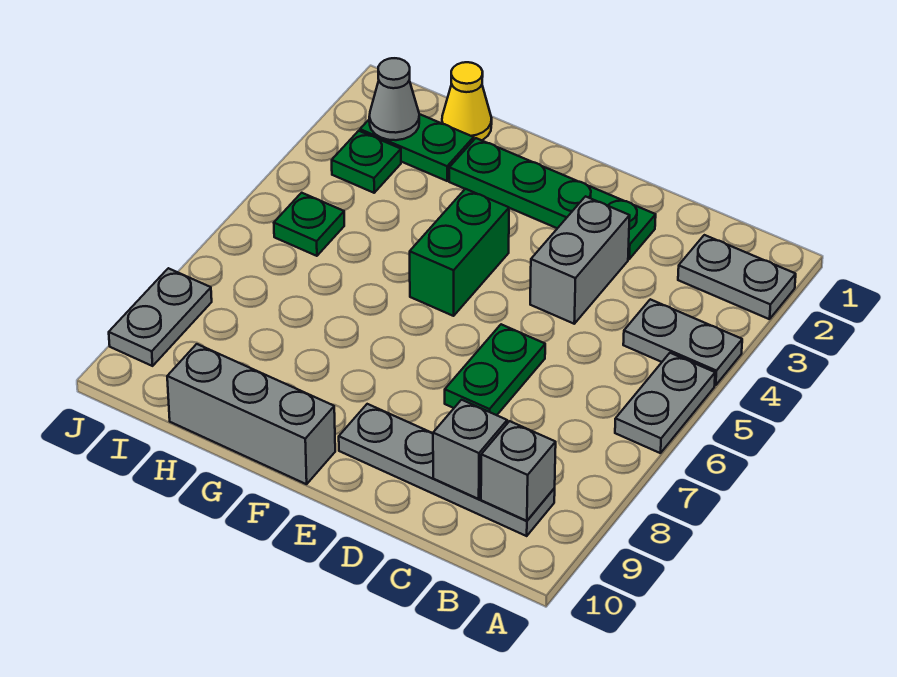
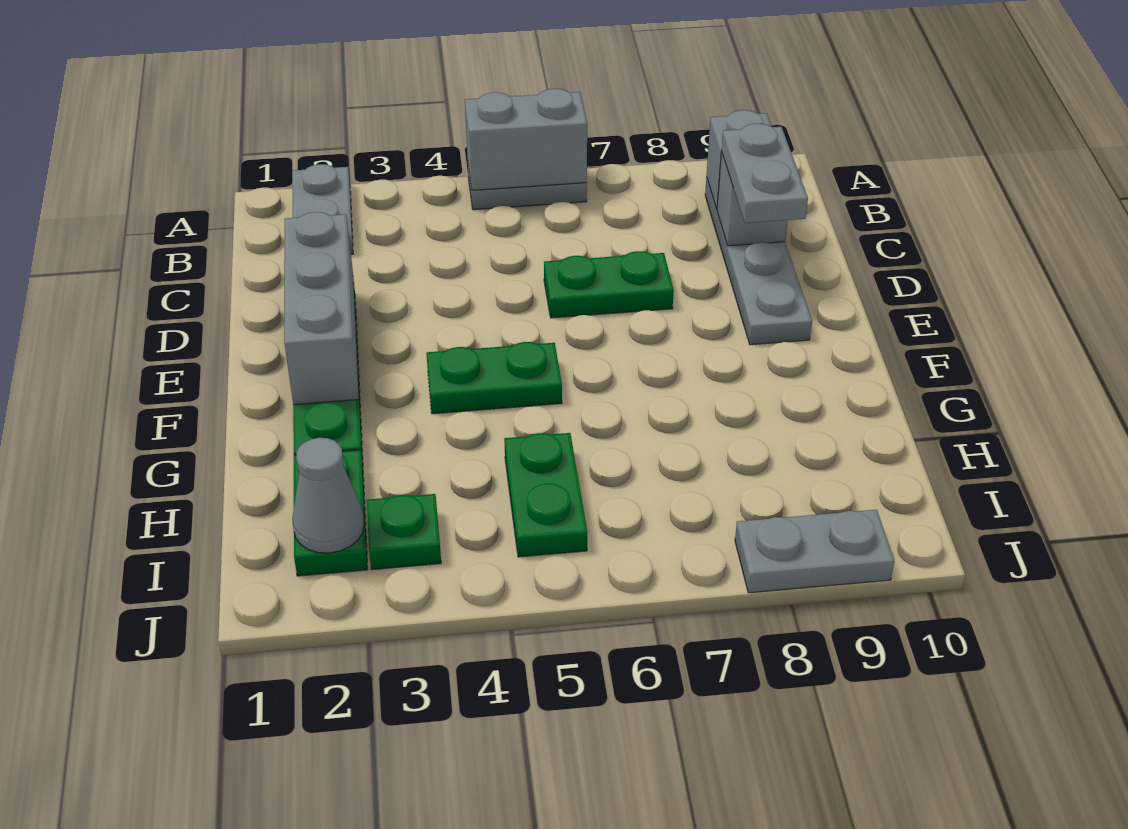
grey plate A4:B4 level 1 -> grey plate C9:D9 level 3
grey brick D3:D4 level 1 -> grey brick A5:A6 level 2
green brick F4:F5 level 1 -> green plate F4:F5 level 1
grey brick F10:H10 level 1 -> grey brick D2:F2 level 2
yellow cone H1 level 1 -> none
green plate I5 level 1 -> green plate H5:I5 level 1

